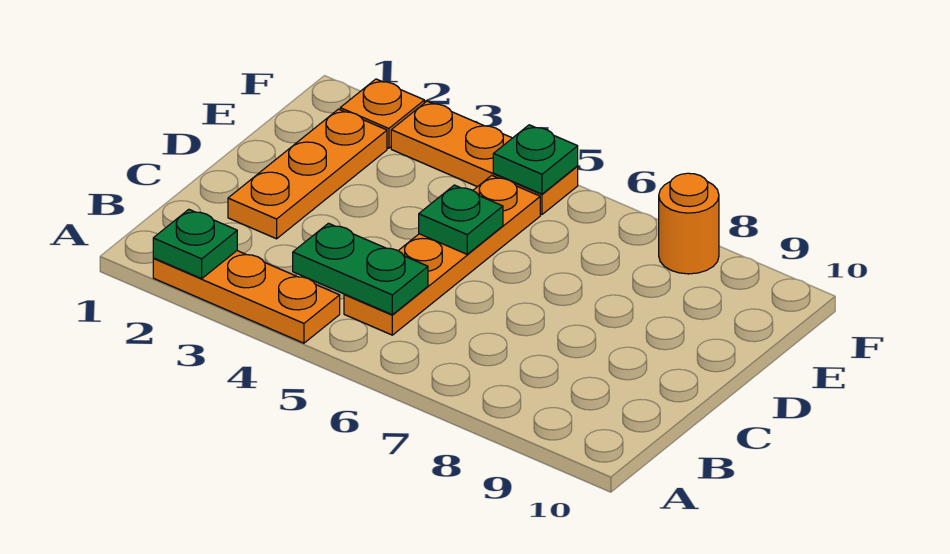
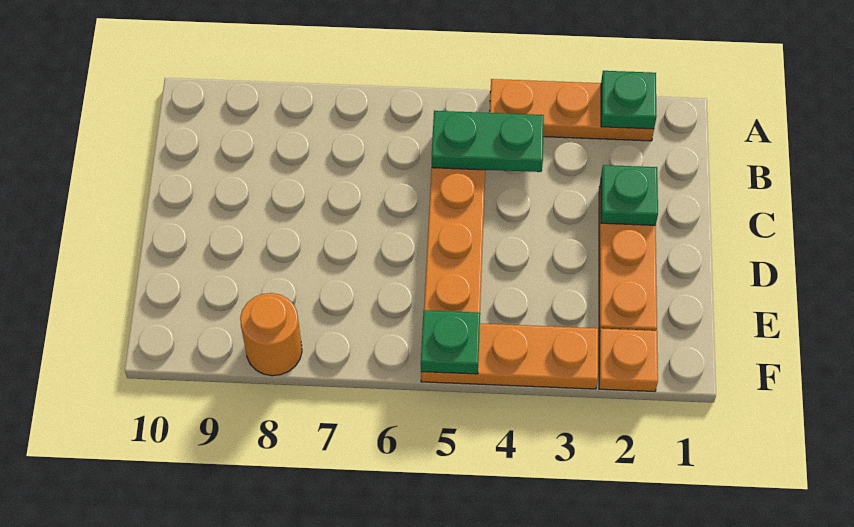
green plate D5 level 2 -> green plate C2 level 2

